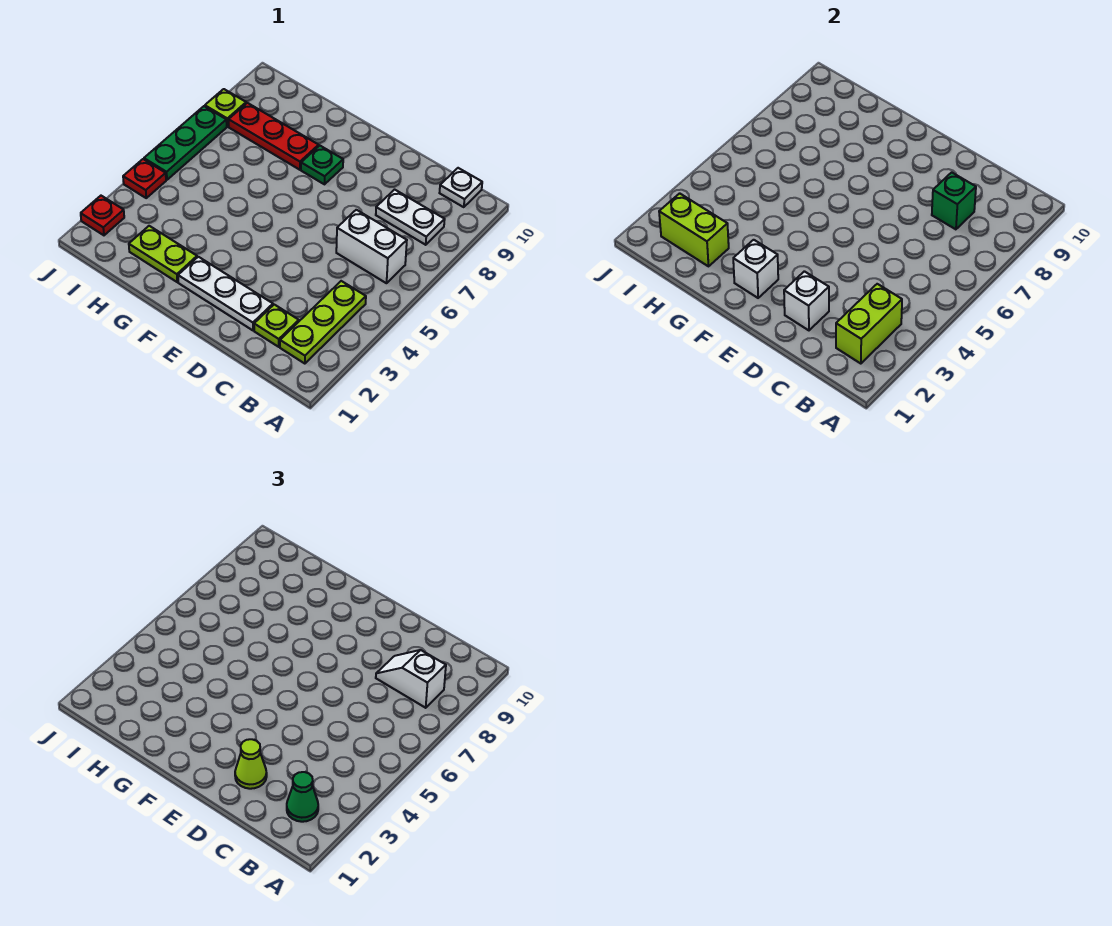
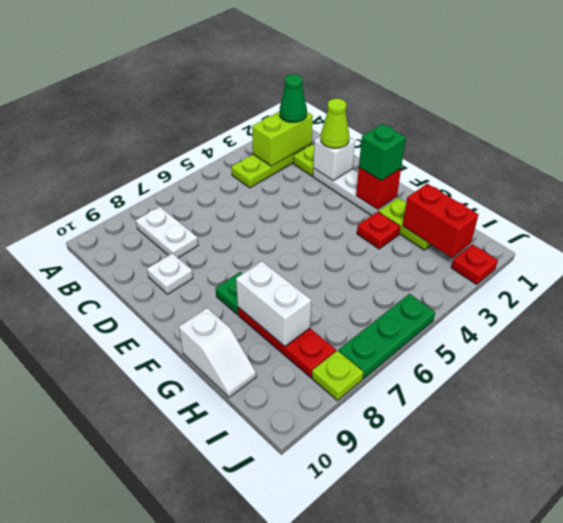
white brick B6:C6 level 1 -> white brick G8:H8 level 2
white slope B8:C8 level 3 top B -> white slope G10:H10 level 1 top G
white plate B10 level 1 -> white plate D9 level 1
green brick C8 level 2 -> green brick F2 level 3
white brick F2 level 2 -> red brick F2 level 2
lime brick H2:I2 level 2 -> red brick H2:I2 level 2
red plate J4 level 1 -> red plate G3 level 1

